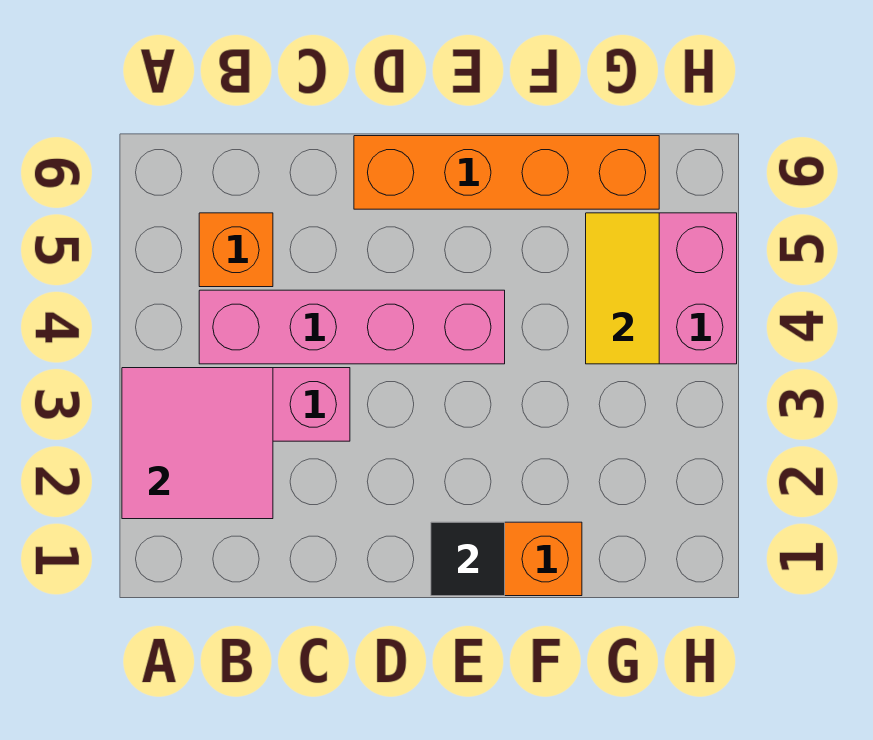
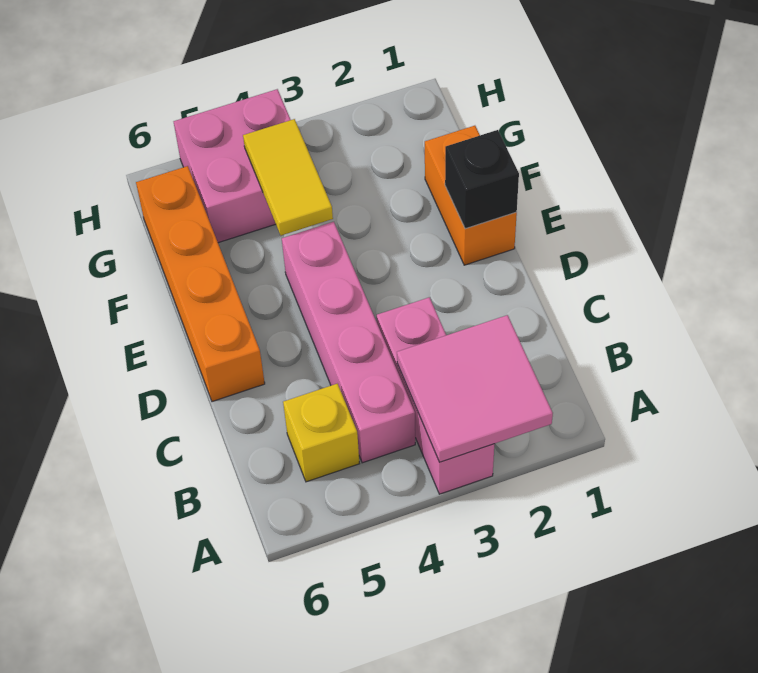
orange brick B5 level 1 -> yellow brick B5 level 1
black tile E1 level 2 -> black brick E1 level 2
yellow tile G4:G5 level 2 -> yellow tile F4:G4 level 2

